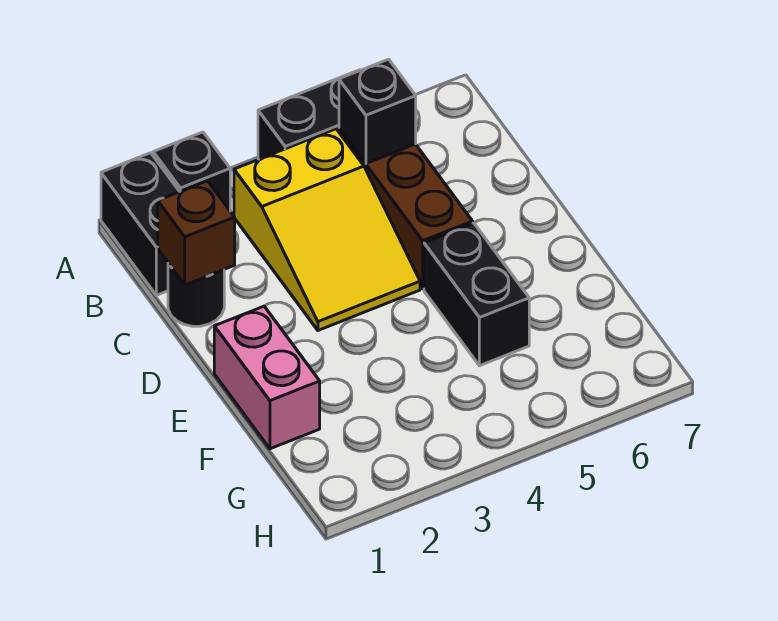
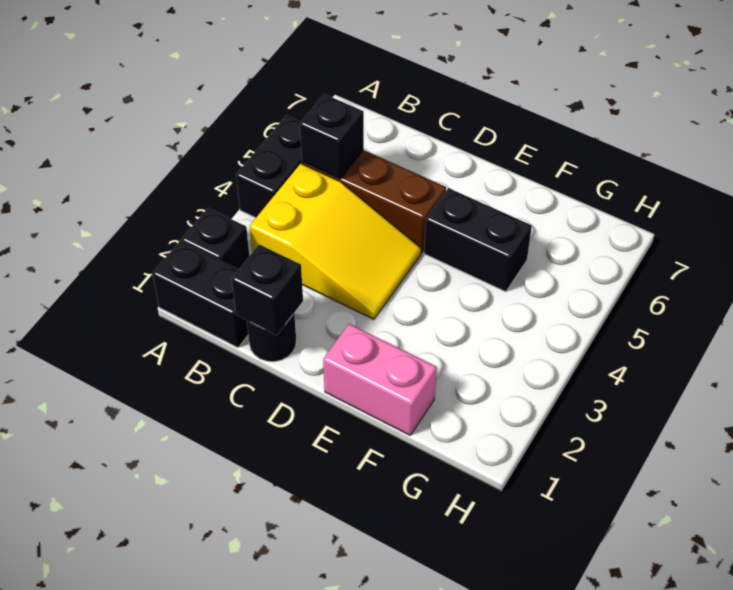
brown brick C1 level 2 -> black brick C1 level 2

